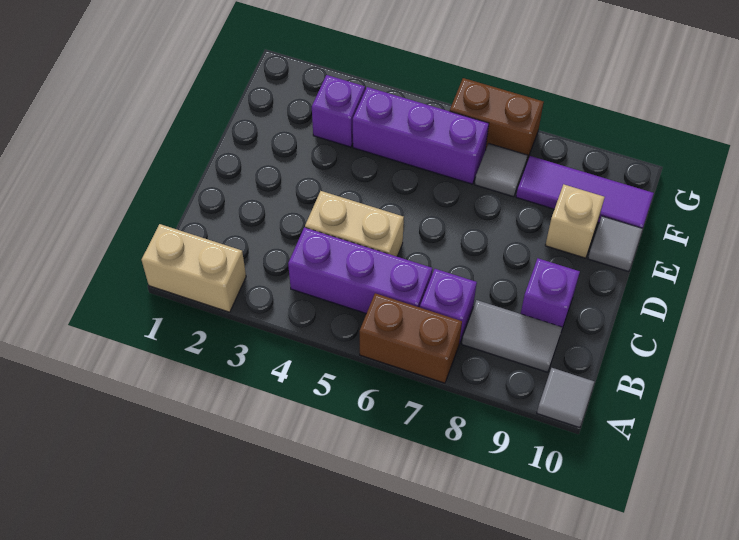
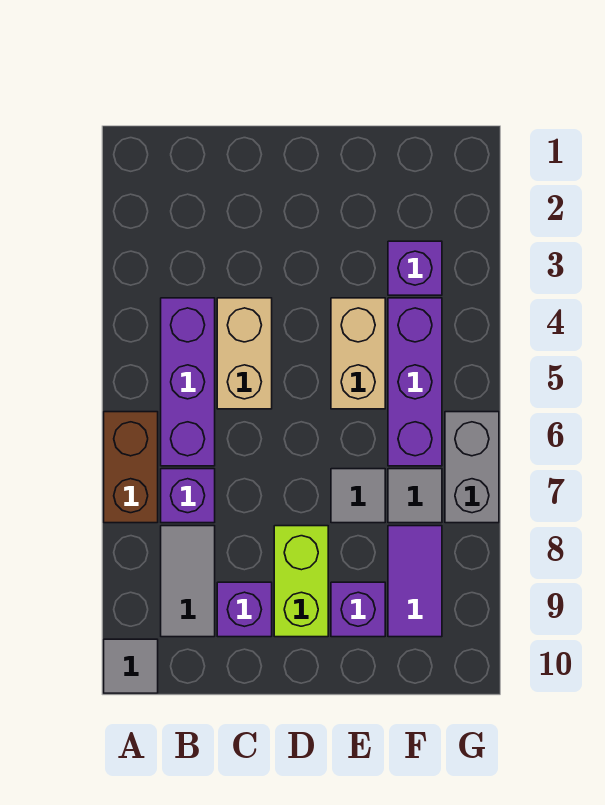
tan brick A1:A2 level 1 -> tan brick E4:E5 level 1
none -> lime brick D8:D9 level 1
tan brick E9 level 1 -> purple brick E9 level 1
grey tile E10 level 1 -> grey tile E7 level 1
purple tile F8:F10 level 1 -> purple tile F8:F9 level 1
brown brick G6:G7 level 1 -> grey brick G6:G7 level 1

